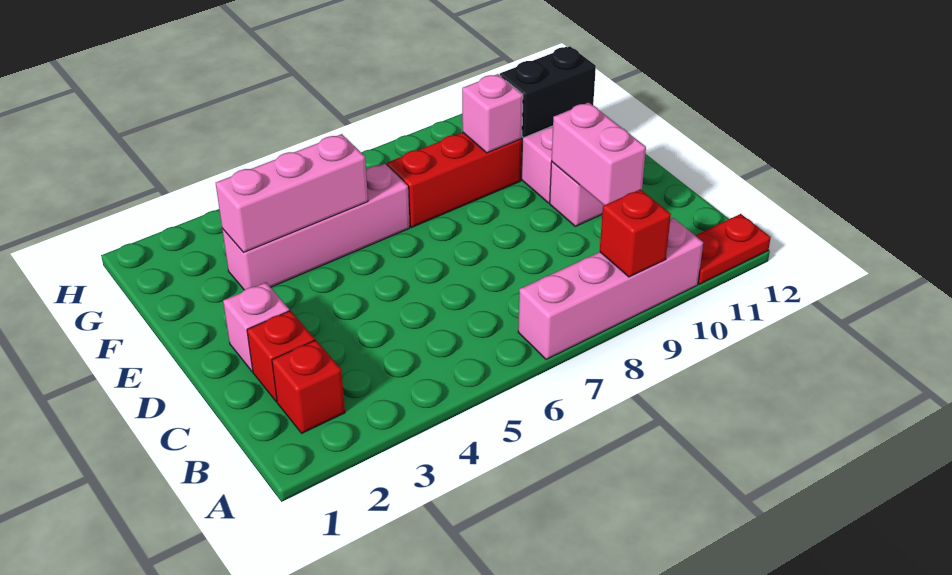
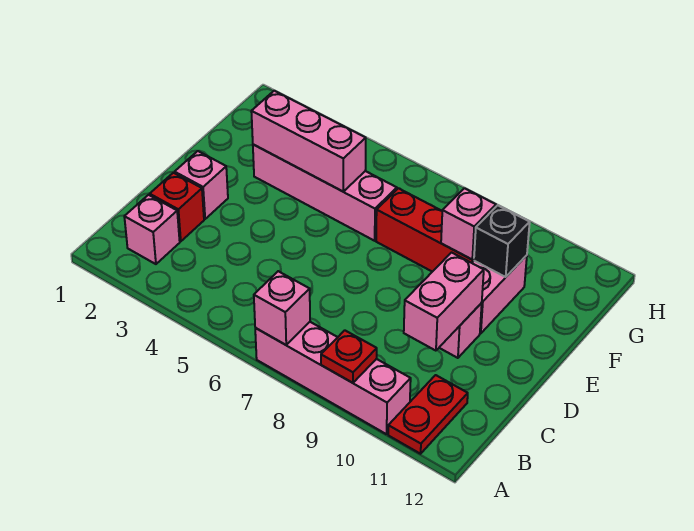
none -> pink brick A7 level 2
red brick A9 level 2 -> red plate A9 level 2
red plate A11:A12 level 1 -> red plate A11:B11 level 1
red brick B2 level 1 -> pink brick B2 level 1
black brick F10:F11 level 2 -> black brick F10 level 2

